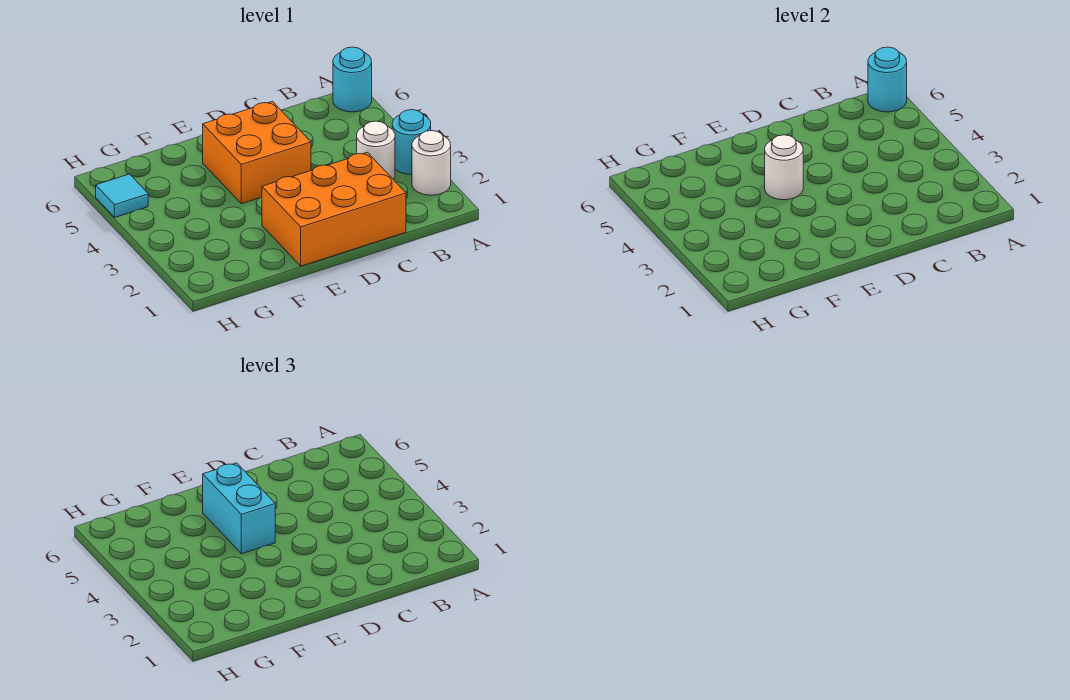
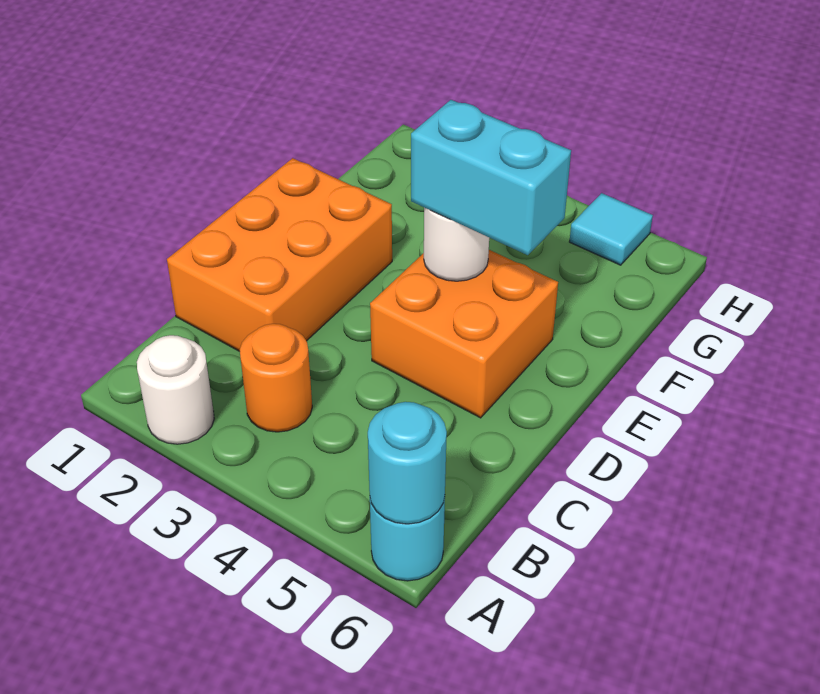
cyan round brick A3 level 1 -> none
white round brick B3 level 1 -> orange round brick B3 level 1

